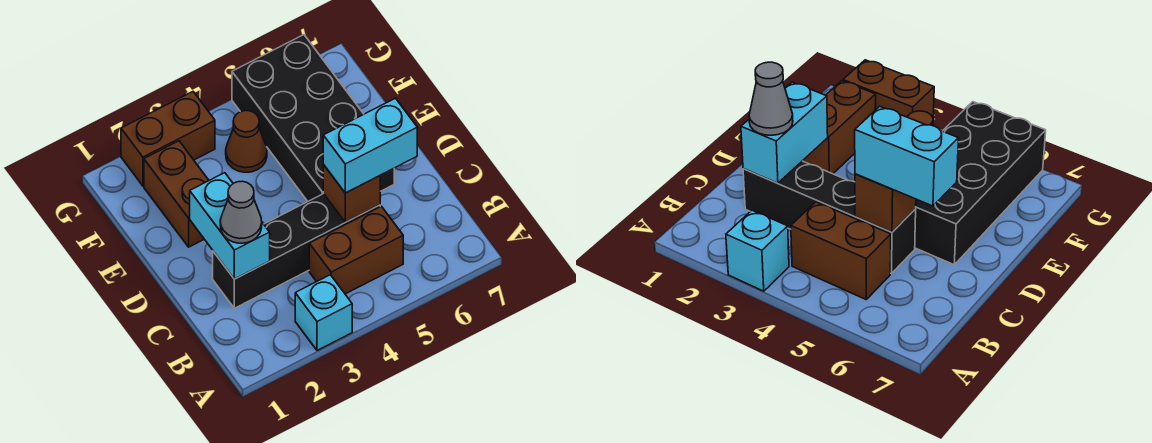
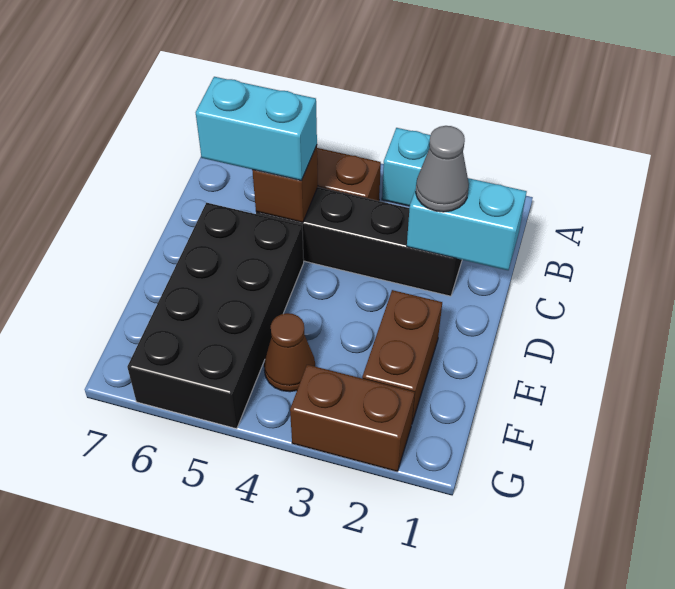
cyan brick C2:D2 level 2 -> cyan brick C1:C2 level 2

